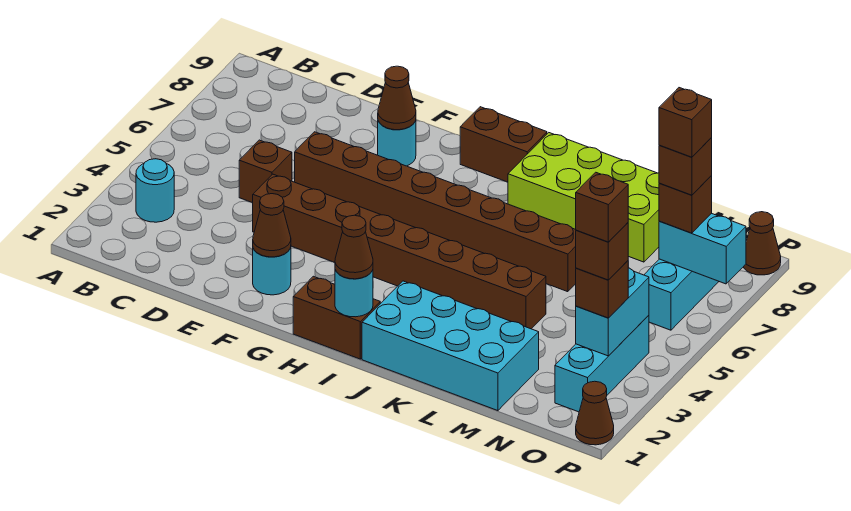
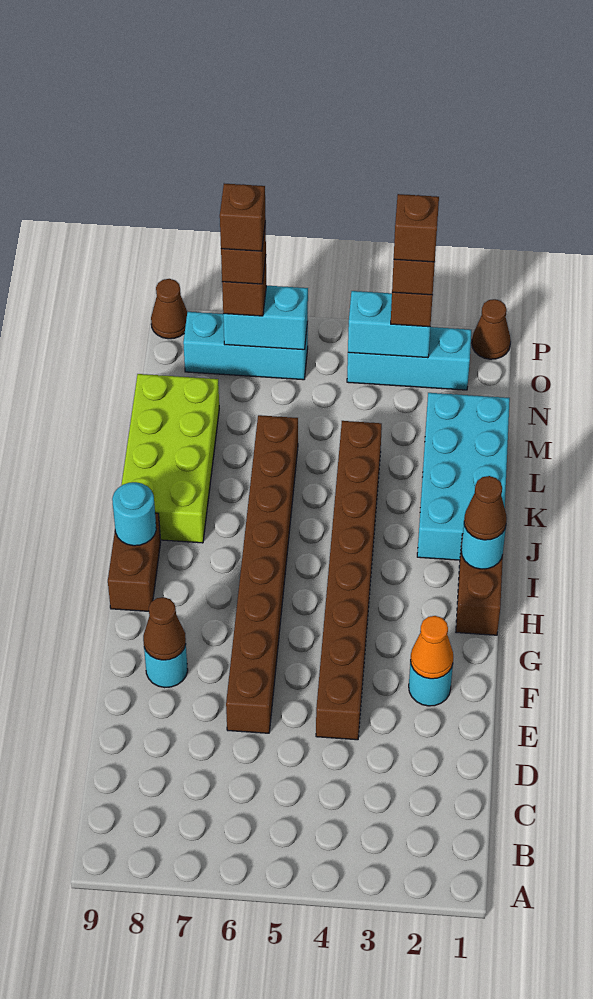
cyan round brick B3 level 1 -> cyan round brick I9 level 2
brown brick D5 level 1 -> none
brown cone F2 level 2 -> orange cone F2 level 2
cyan brick O7:P7 level 2 -> cyan brick O6:O7 level 2

